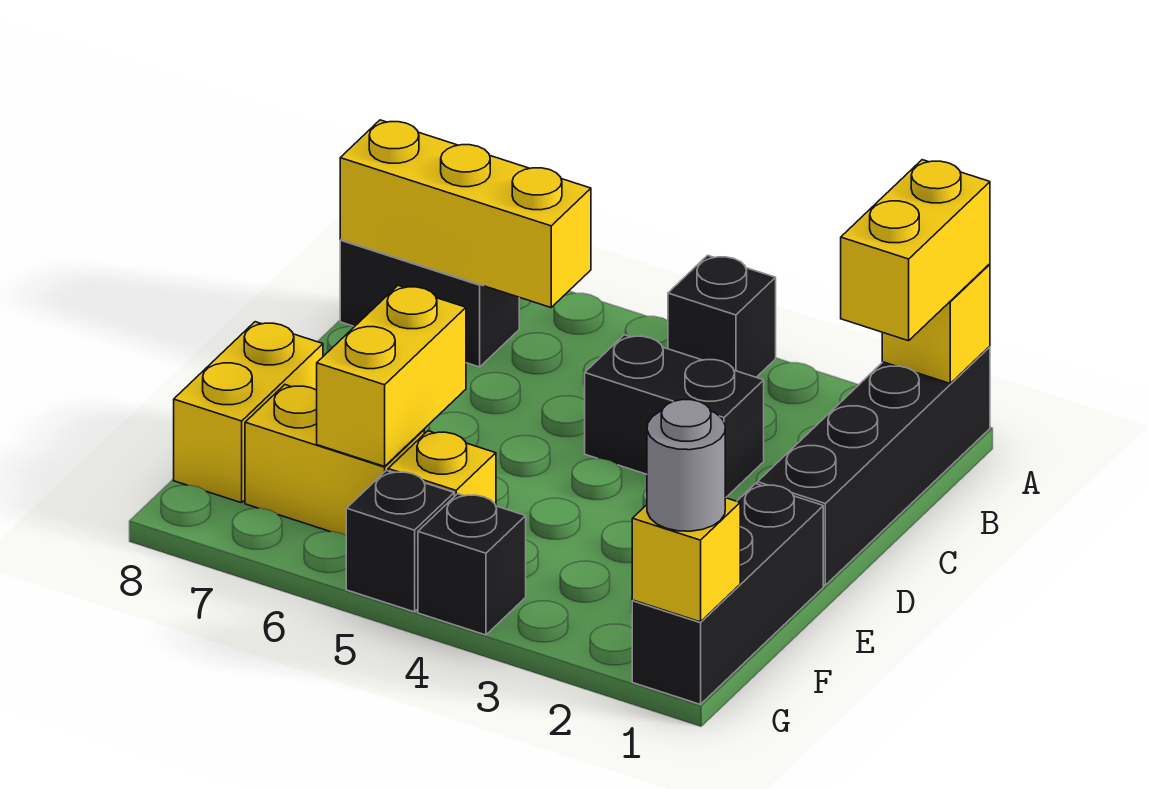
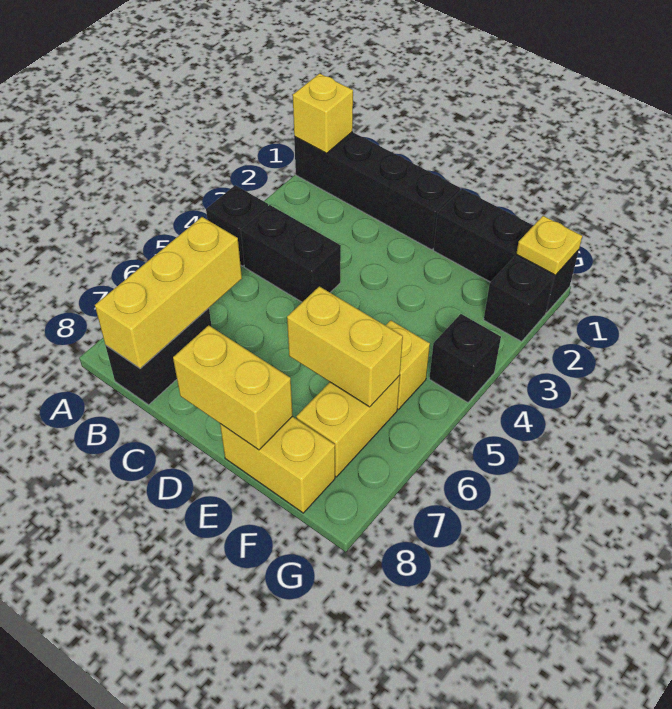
yellow brick A1:B1 level 3 -> yellow brick D8:E8 level 2
black brick C3:C4 level 1 -> black brick B4:C4 level 1
yellow brick G1 level 2 -> yellow plate G1 level 2
grey round brick G1 level 3 -> none
black brick G5 level 1 -> black brick G2 level 1

